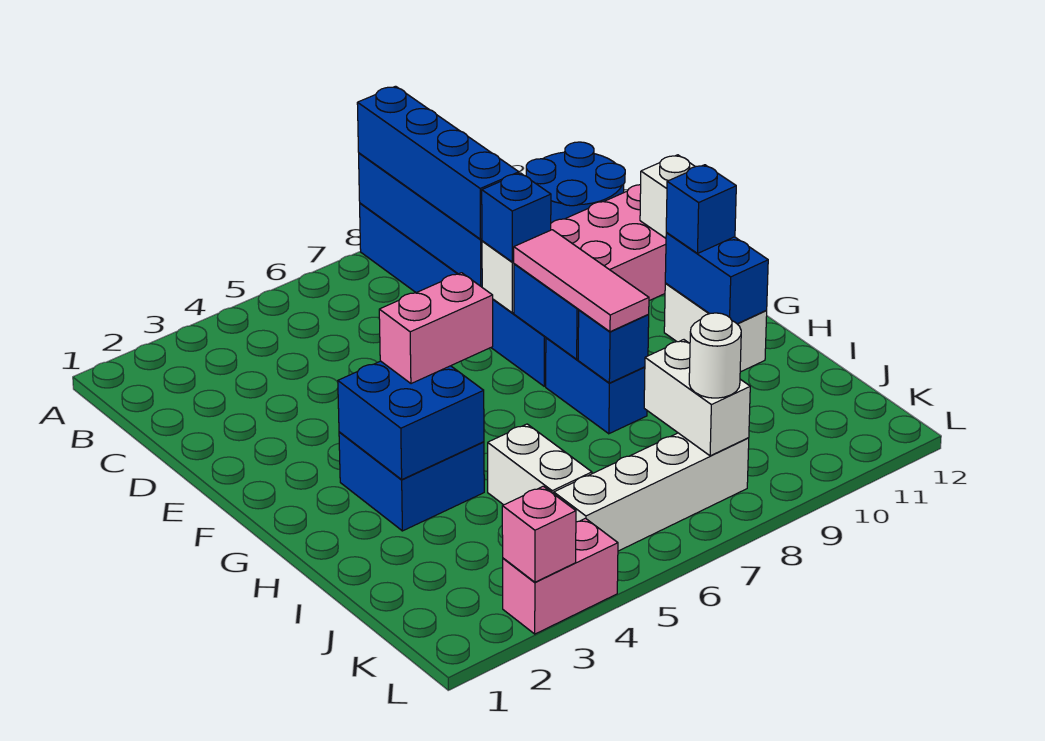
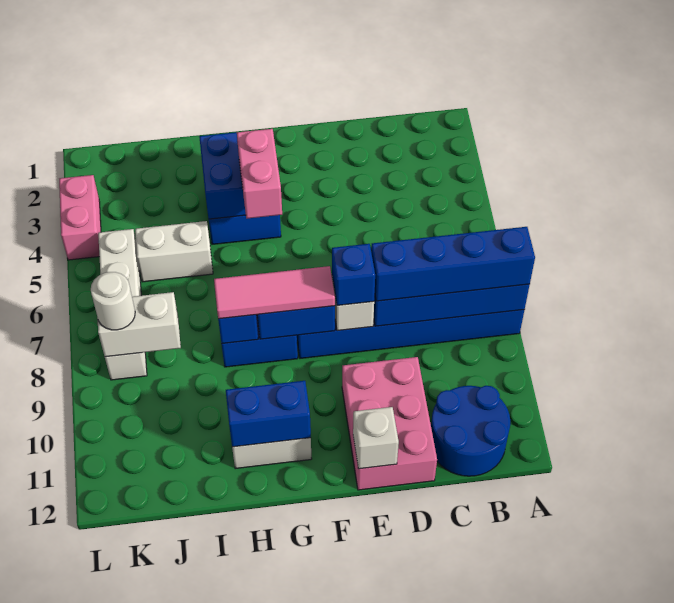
blue brick G11 level 3 -> none
pink brick L3 level 2 -> none

